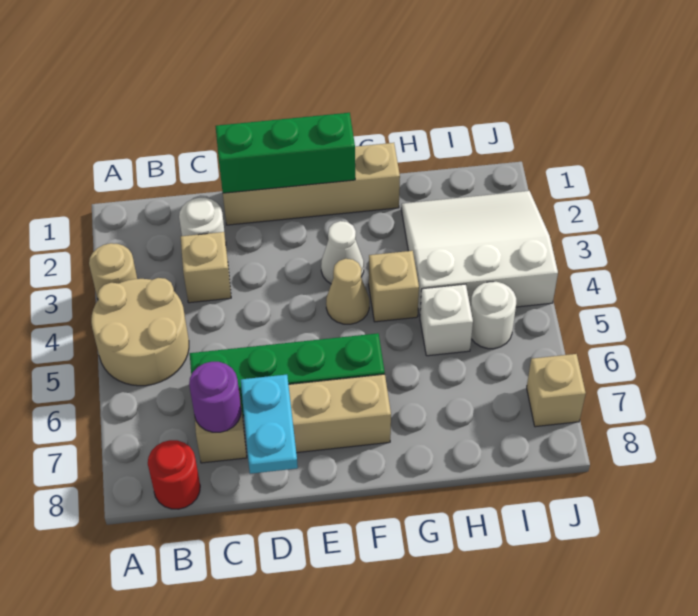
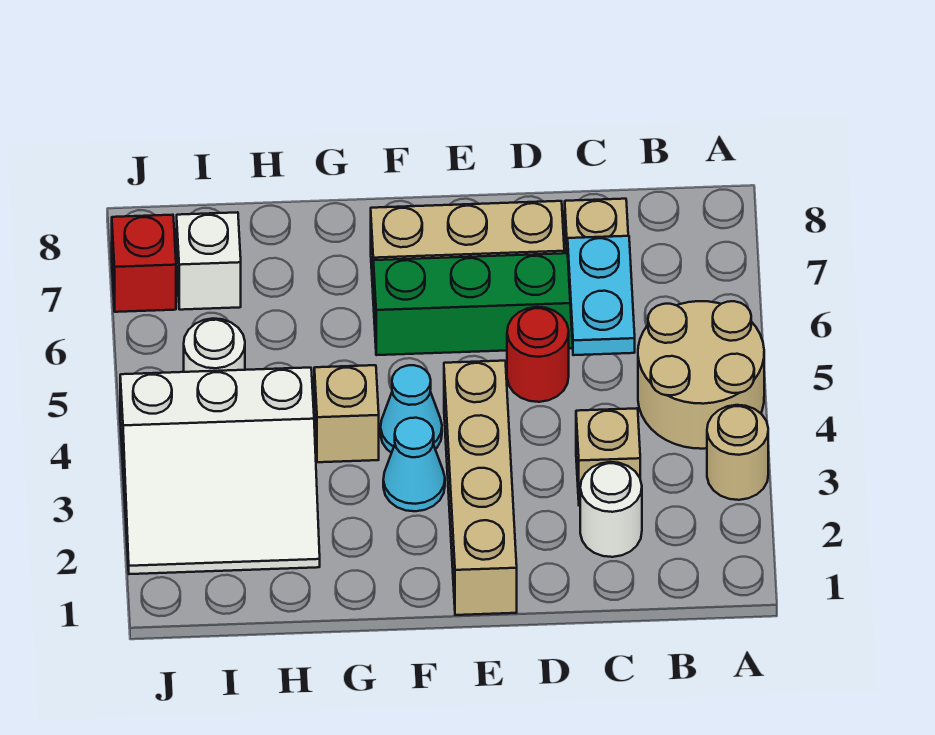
red round brick B8 level 1 -> red round brick D5 level 1
purple round brick C7 level 2 -> none
tan brick D1:G1 level 1 -> tan brick E1:E4 level 1
green brick D1:F1 level 2 -> none
cyan plate D7:D8 level 2 -> cyan plate C5:C6 level 2
white cone F3 level 1 -> cyan cone F3 level 1
tan cone F4 level 1 -> cyan cone F4 level 1
white brick H5 level 1 -> white brick I7 level 1
tan brick J7 level 1 -> red brick J7 level 1

